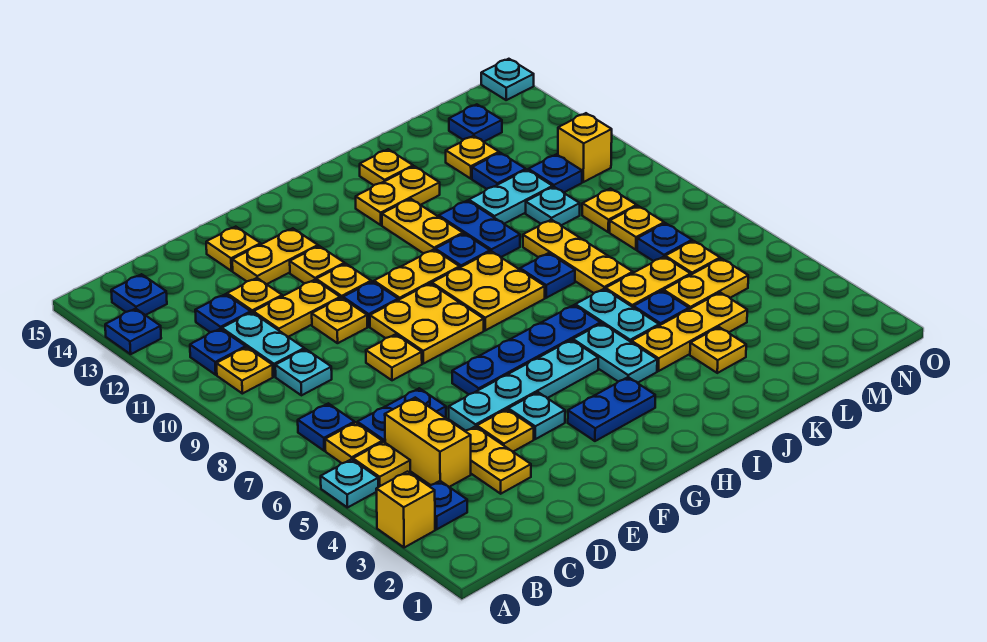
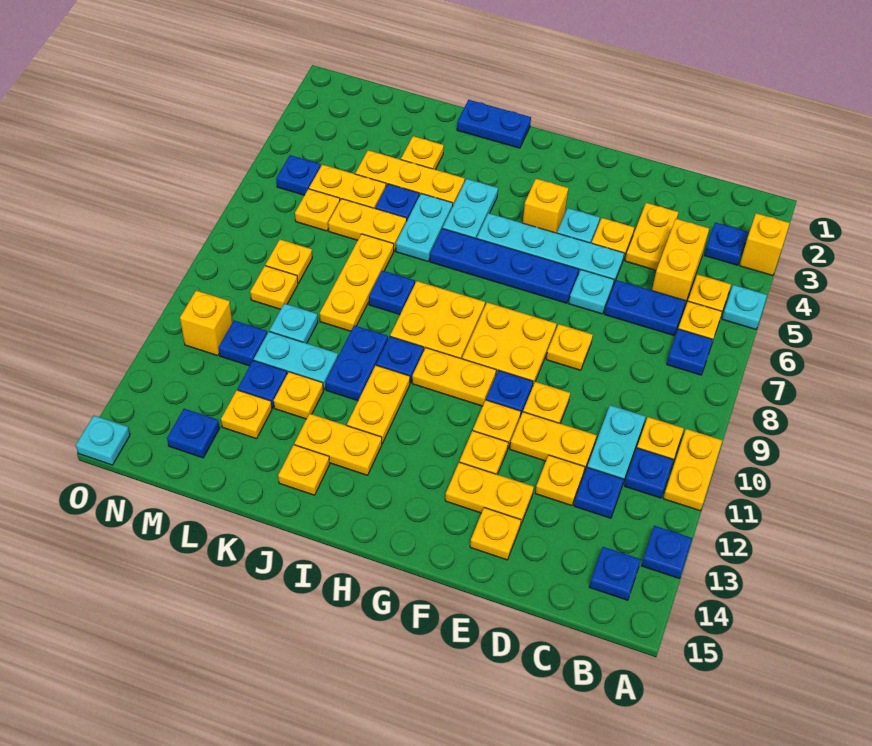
none -> yellow plate A10:A11 level 1
cyan plate C9 level 1 -> cyan plate E6 level 1
blue plate G3:H3 level 1 -> blue plate I1:J1 level 1
none -> yellow brick G4 level 1
none -> yellow plate K12 level 1
blue plate M7 level 1 -> blue plate N5 level 1

